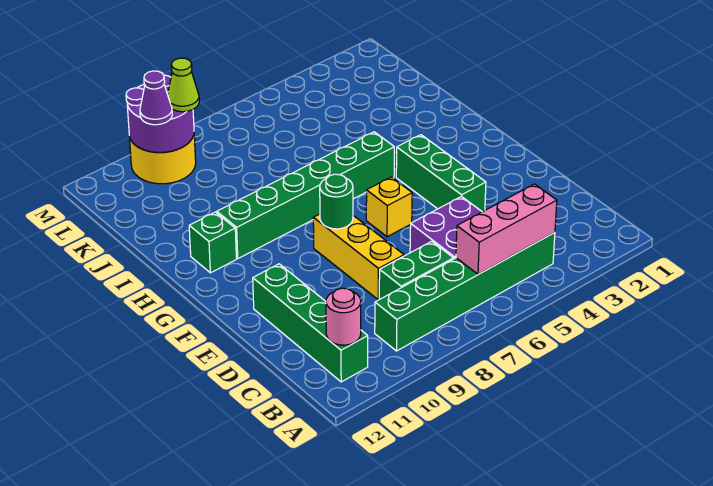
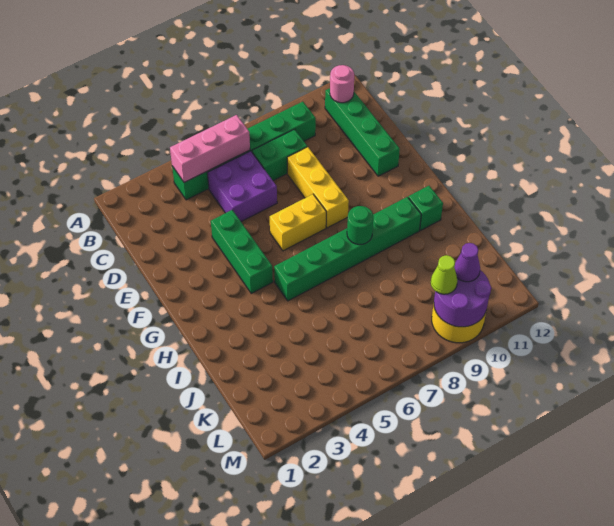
yellow brick F6 level 1 -> yellow brick F6:F7 level 1
green round brick F8 level 2 -> green round brick H8 level 2

